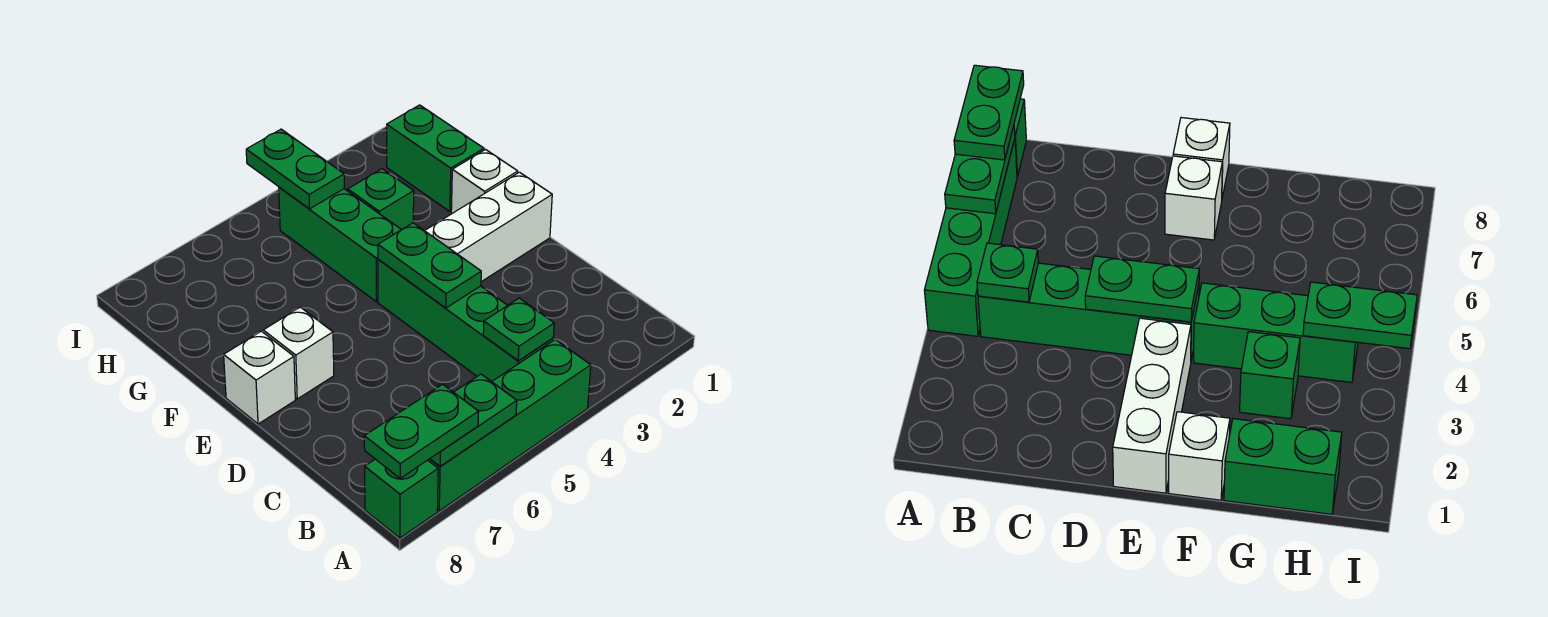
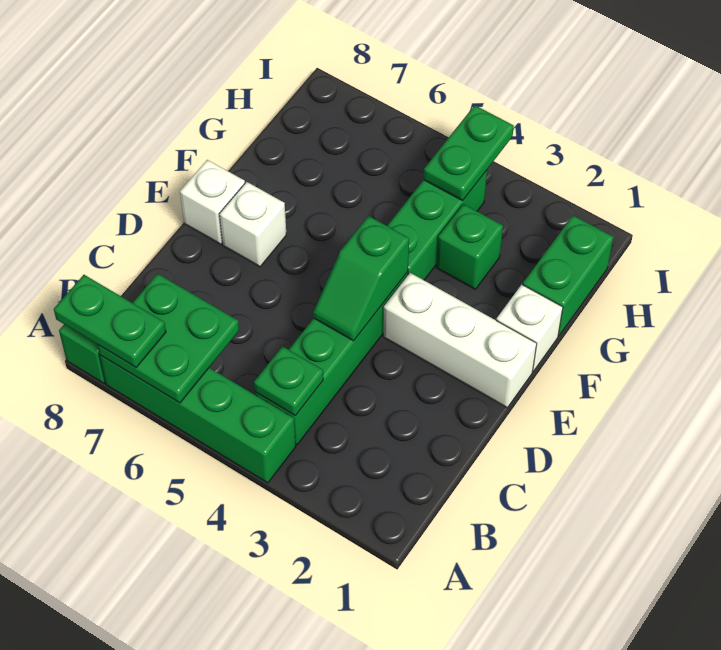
green plate A6:A7 level 2 -> green plate A6:B7 level 2
green plate D4:E4 level 2 -> green slope D4:E4 level 2 top E

